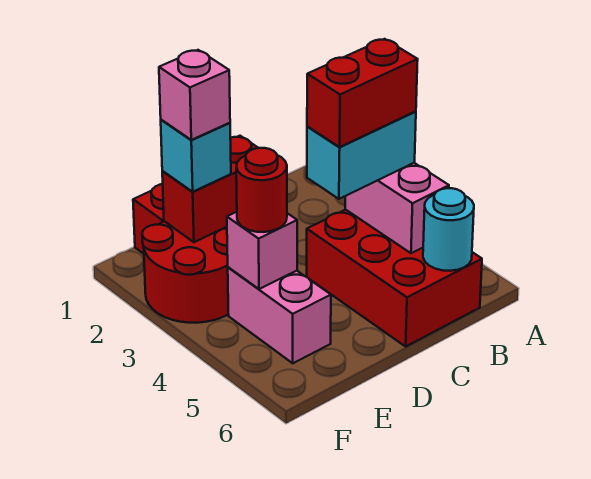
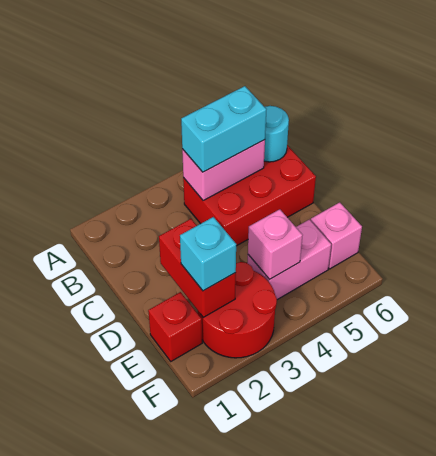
cyan brick B4:C4 level 3 -> cyan brick B4:B5 level 3
red brick B4:C4 level 4 -> none
pink brick E2 level 4 -> pink brick E6 level 1
red round brick E4 level 3 -> none

